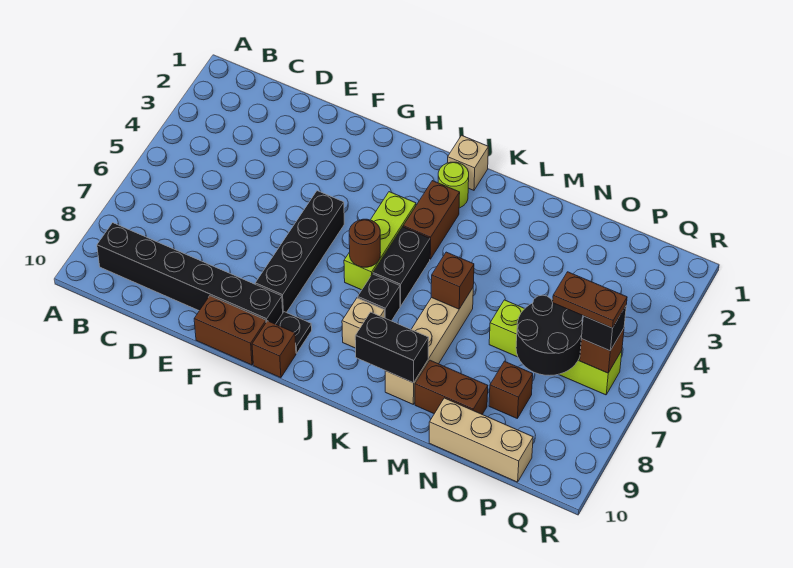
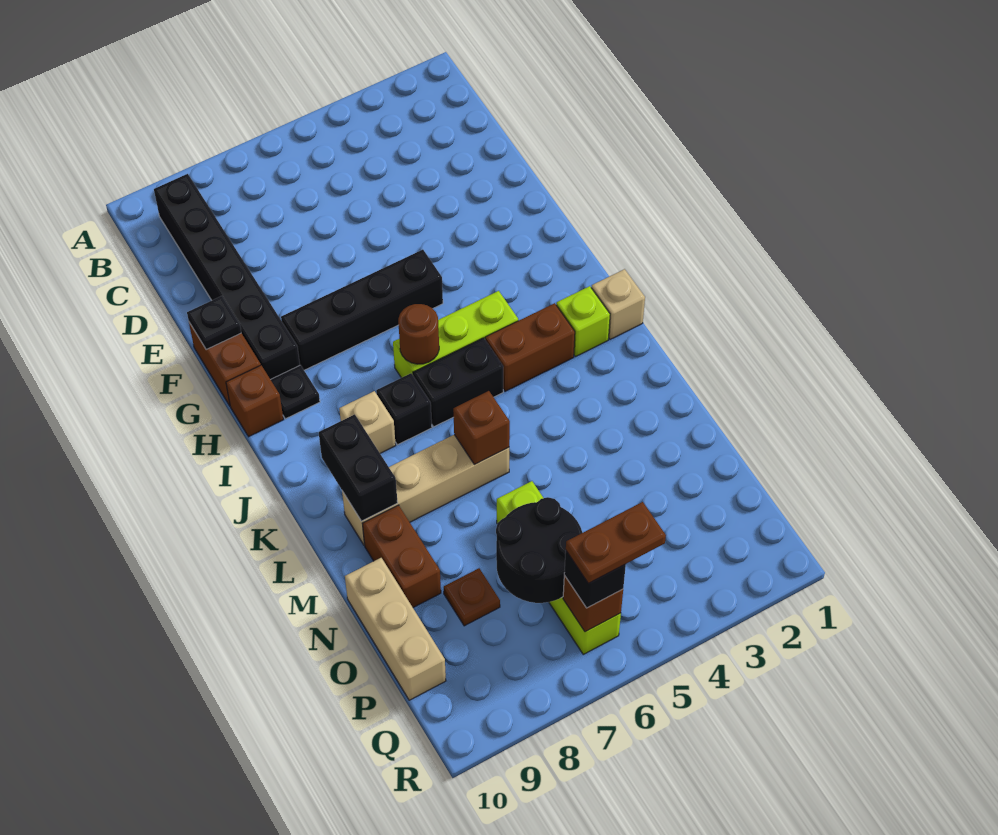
none -> black plate F10 level 2
lime round brick J2 level 1 -> lime brick J2 level 1
brown brick O8 level 1 -> brown plate O8 level 1
brown plate P6:Q6 level 4 -> brown plate Q5:Q6 level 4

